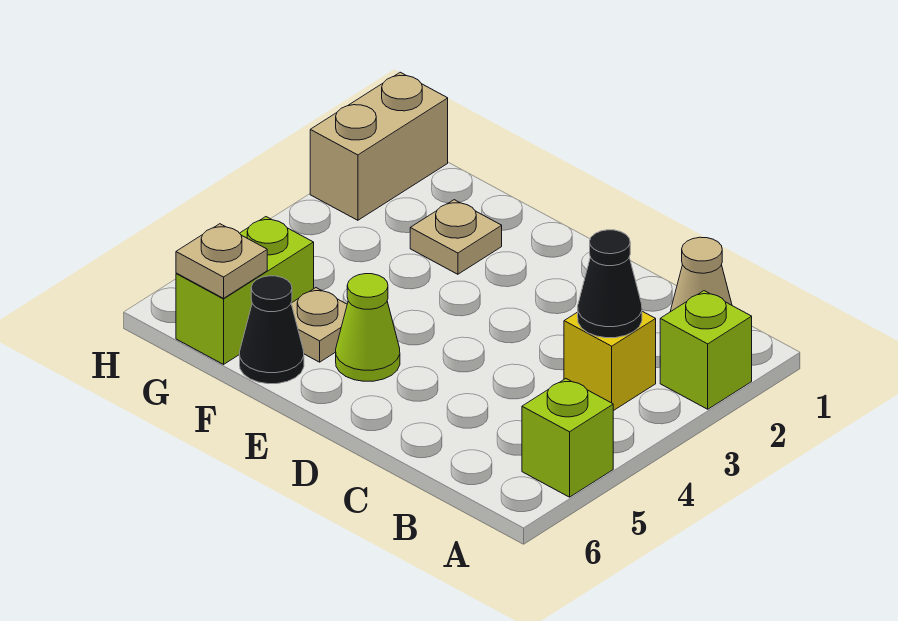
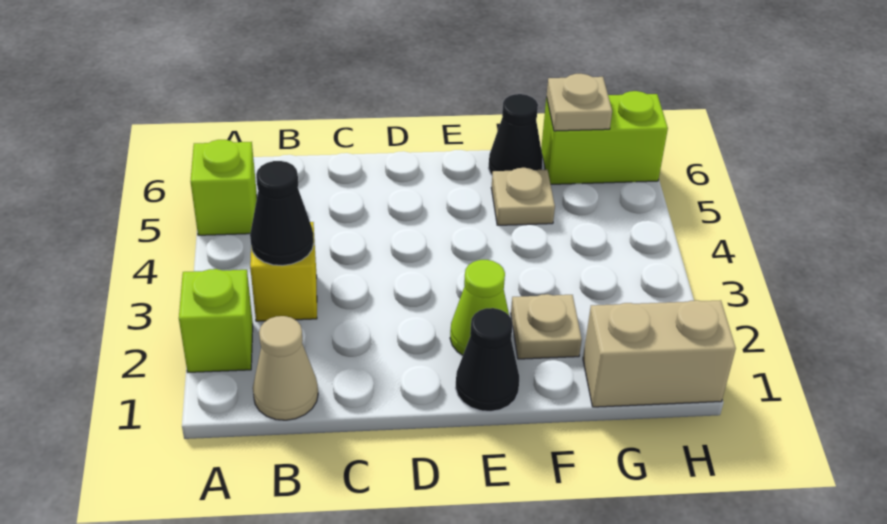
none -> black cone E1 level 1
lime cone E5 level 1 -> lime cone E2 level 1
lime brick G5:G6 level 1 -> lime brick G6:H6 level 1
tan brick H1:H2 level 1 -> tan brick G1:H1 level 1

